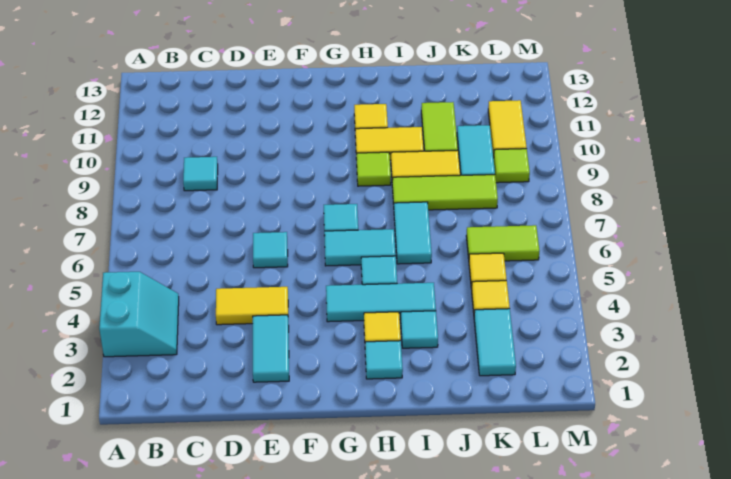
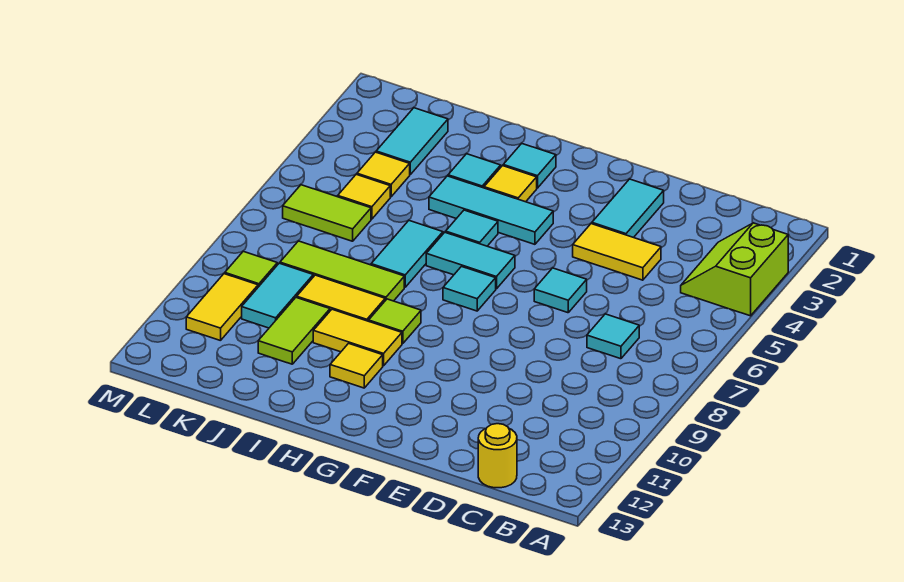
cyan slope A3:B4 level 1 top A -> lime slope A3:B4 level 1 top A
cyan tile C9 level 1 -> cyan tile C7 level 1
none -> yellow round brick C13 level 1

